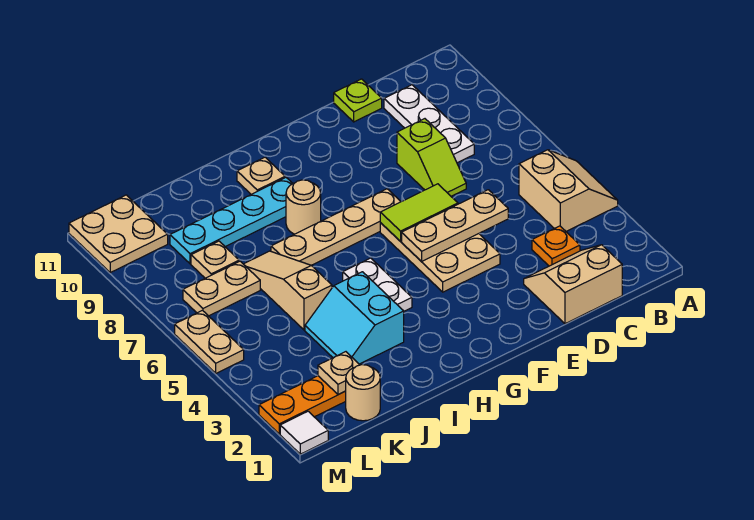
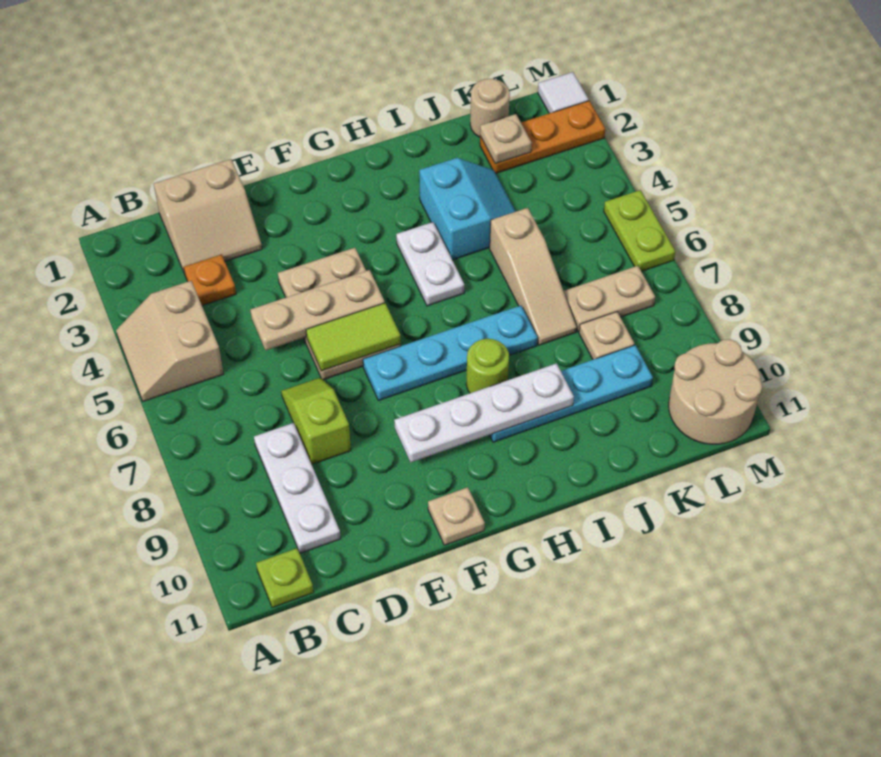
lime plate D11 level 1 -> lime plate B11 level 1
tan plate F7:I7 level 1 -> cyan plate F7:I7 level 1
none -> white plate F9:I9 level 2
tan round brick H8 level 1 -> lime round brick H8 level 1
tan plate H10 level 1 -> tan plate F11 level 1
tan plate L10:M11 level 1 -> tan round brick L10:M11 level 1
tan plate M5:M6 level 1 -> lime plate M5:M6 level 1

